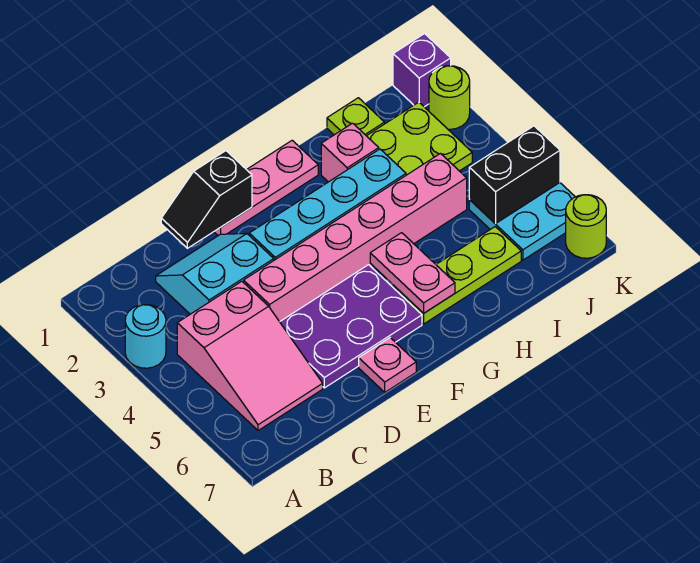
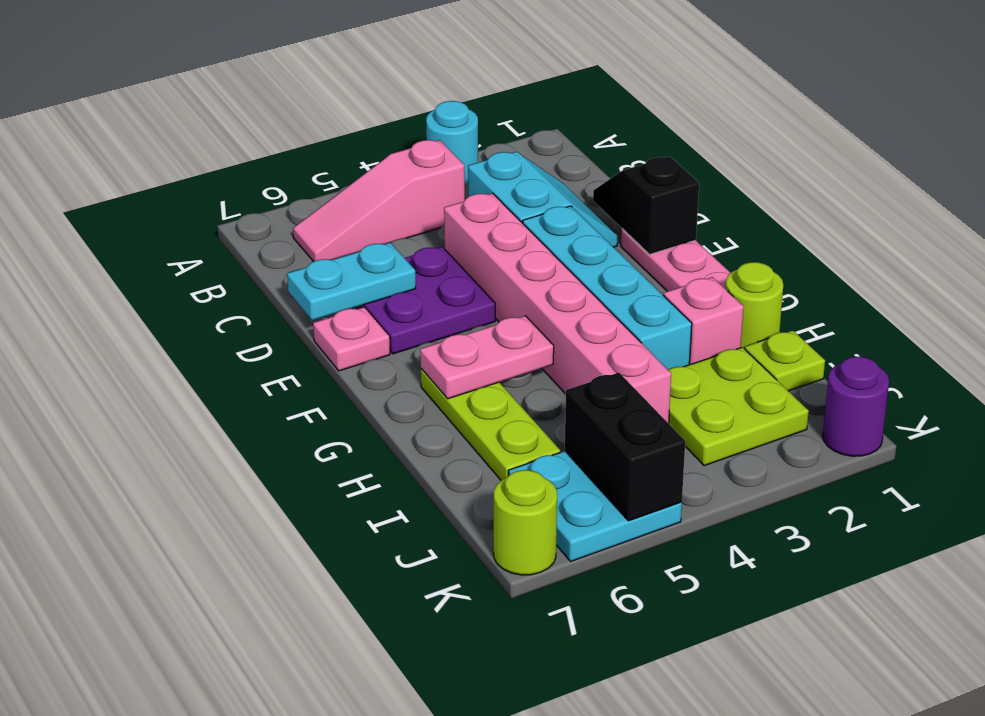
pink slope B4:C6 level 1 top 4 -> pink slope B4:B6 level 1 top 4
purple plate D5:F6 level 1 -> purple plate D5:E6 level 1
none -> cyan plate D6:D7 level 2
purple brick K1 level 1 -> purple round brick K1 level 1
lime round brick K2 level 1 -> lime round brick H1 level 1

